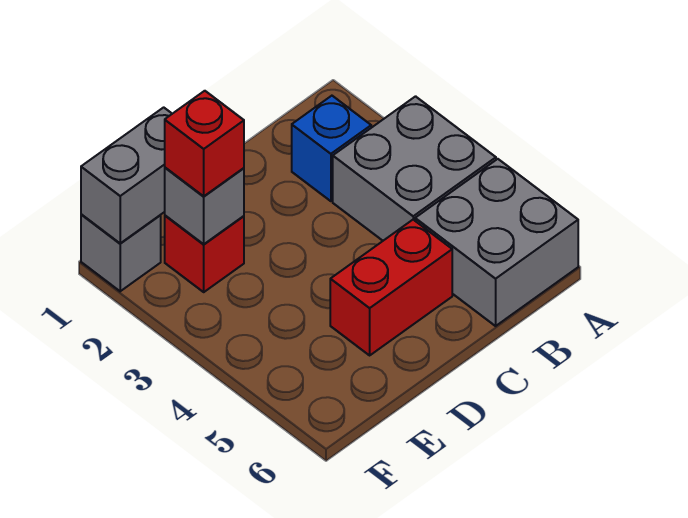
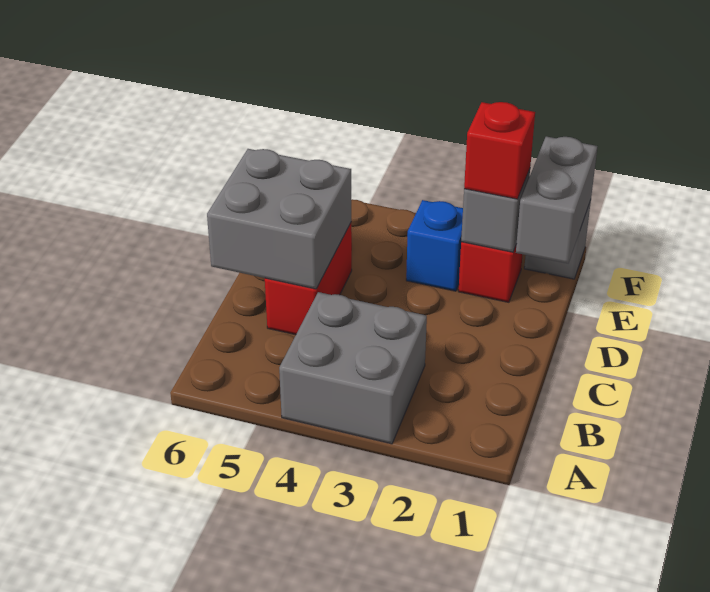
grey brick A5:B6 level 1 -> grey brick C5:D6 level 2
blue brick B2 level 1 -> blue brick E3 level 1

